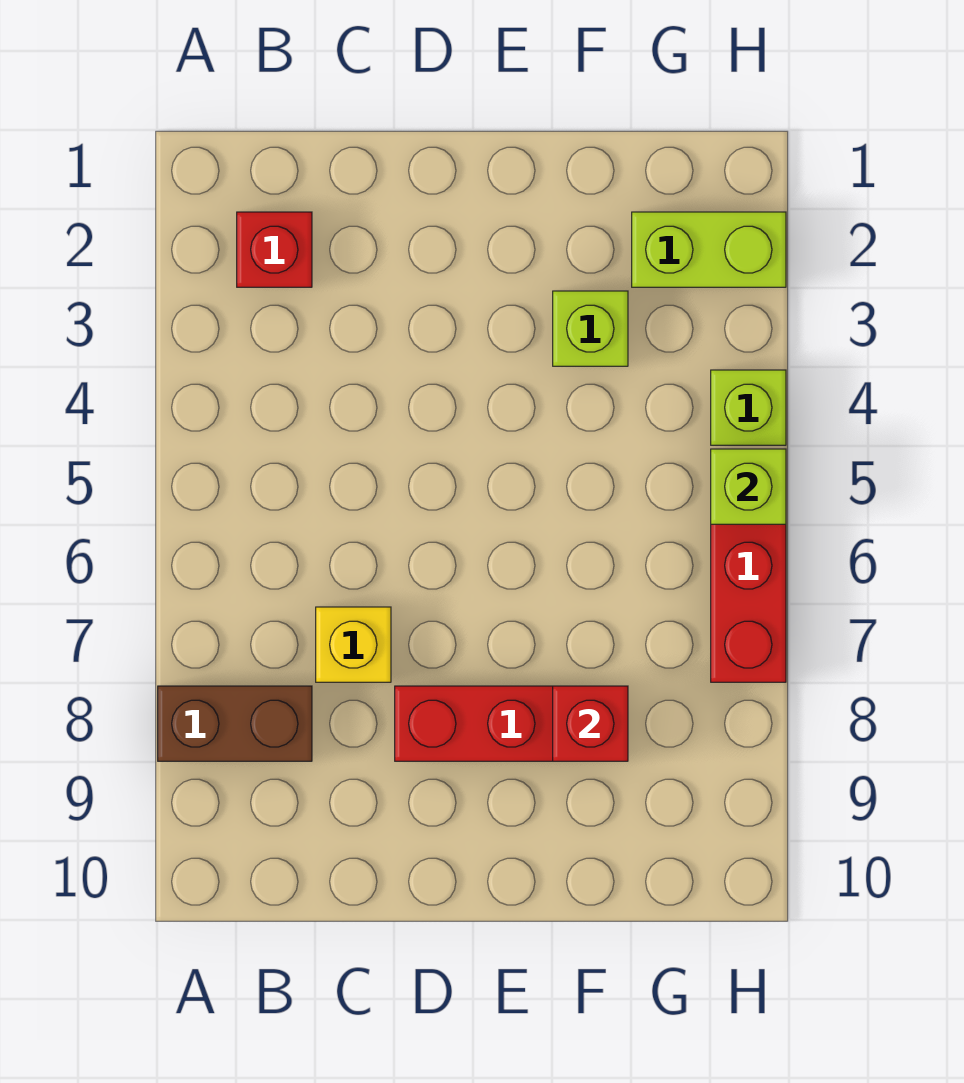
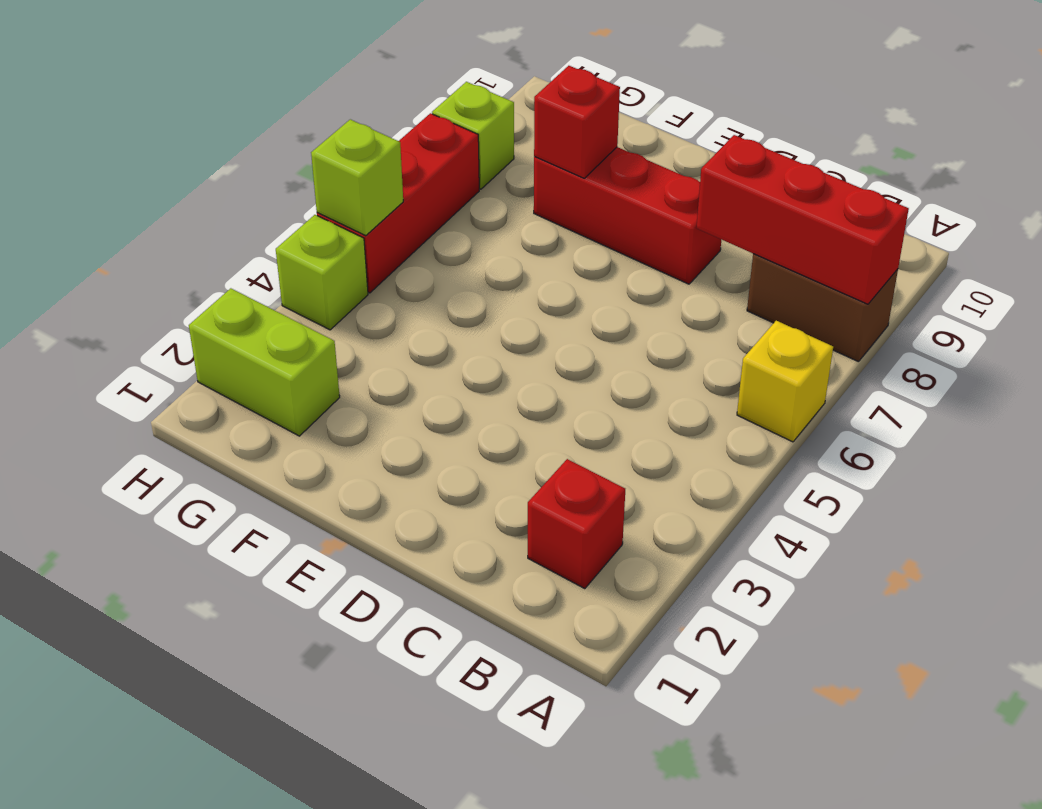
none -> red brick A8:C8 level 2
yellow brick C7 level 1 -> yellow brick A6 level 1
lime brick F3 level 1 -> lime brick H8 level 1

